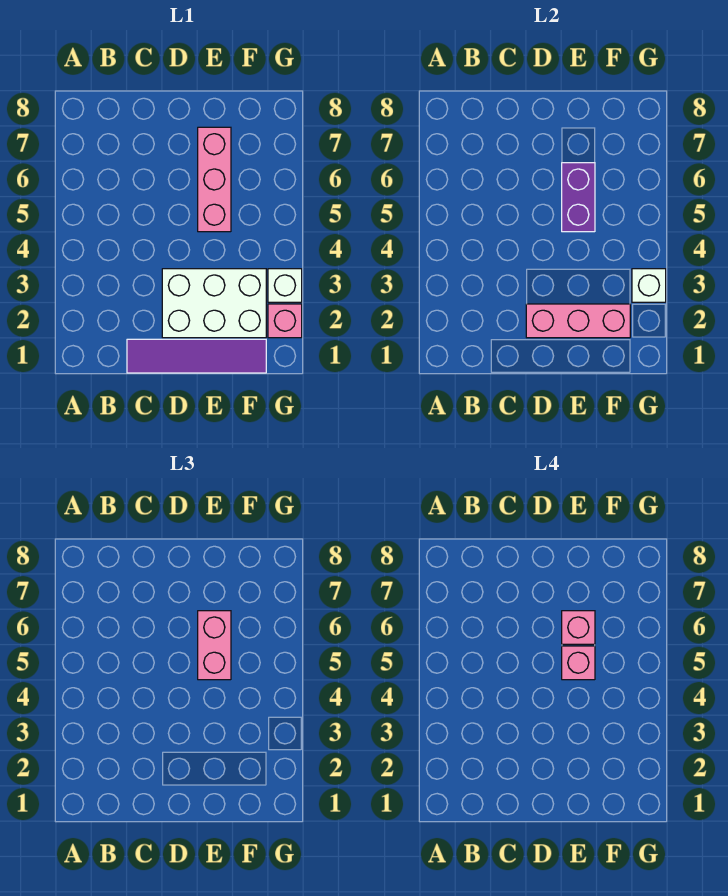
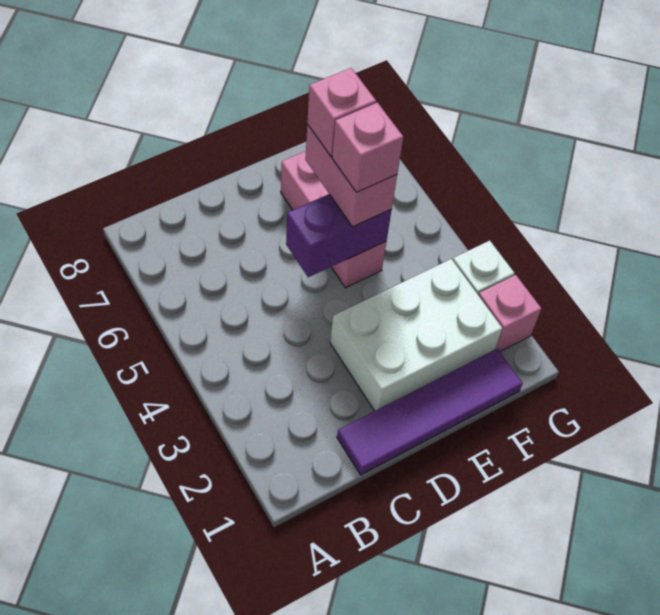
pink brick D2:F2 level 2 -> none
purple brick E5:E6 level 2 -> purple brick D5:E5 level 2
white brick G3 level 2 -> none

